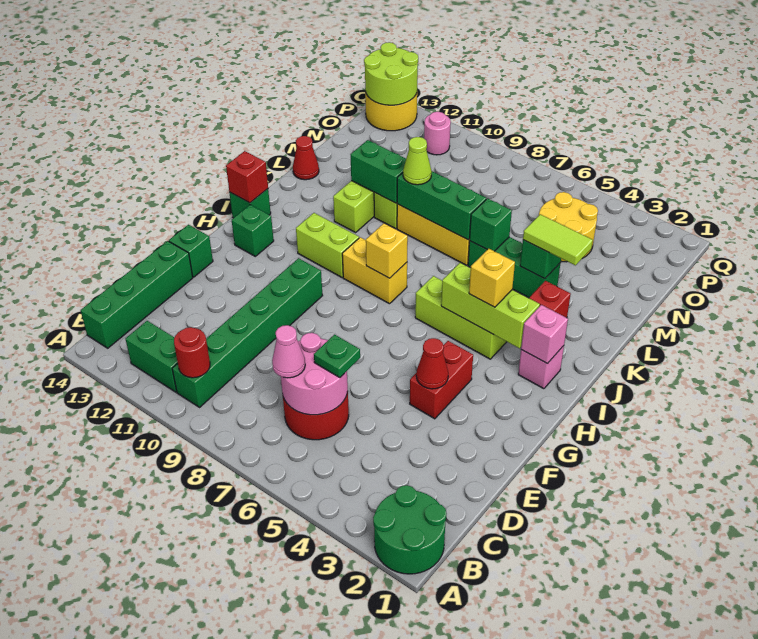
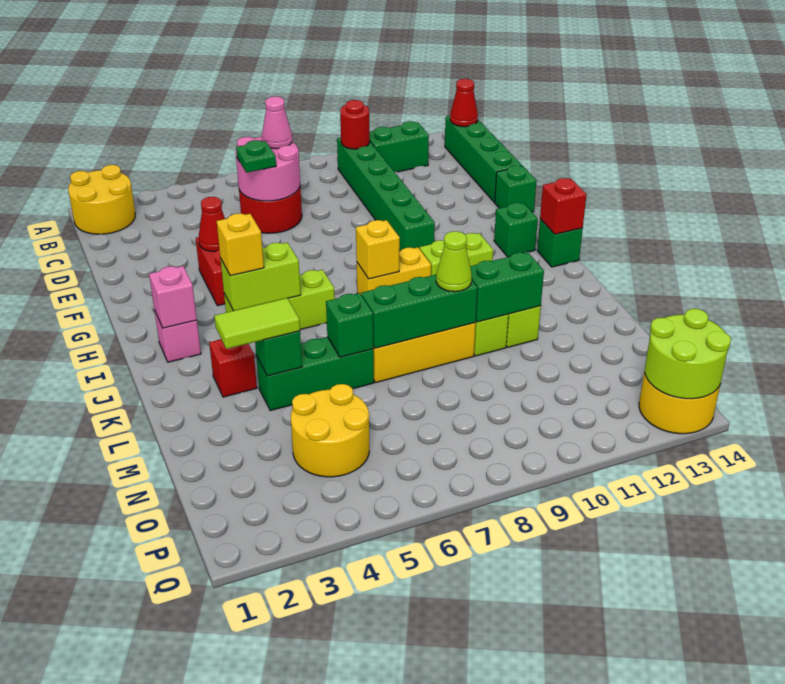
green round brick A1:B2 level 1 -> yellow round brick A1:B2 level 1
lime brick I3:I5 level 2 -> lime brick I4:I5 level 2
red cone L14 level 1 -> red cone B14 level 2
pink round brick P11 level 1 -> none

